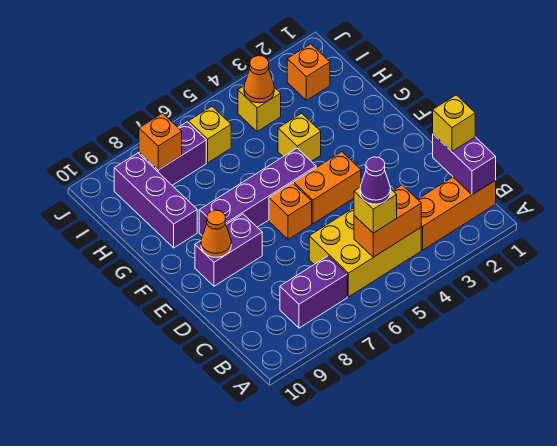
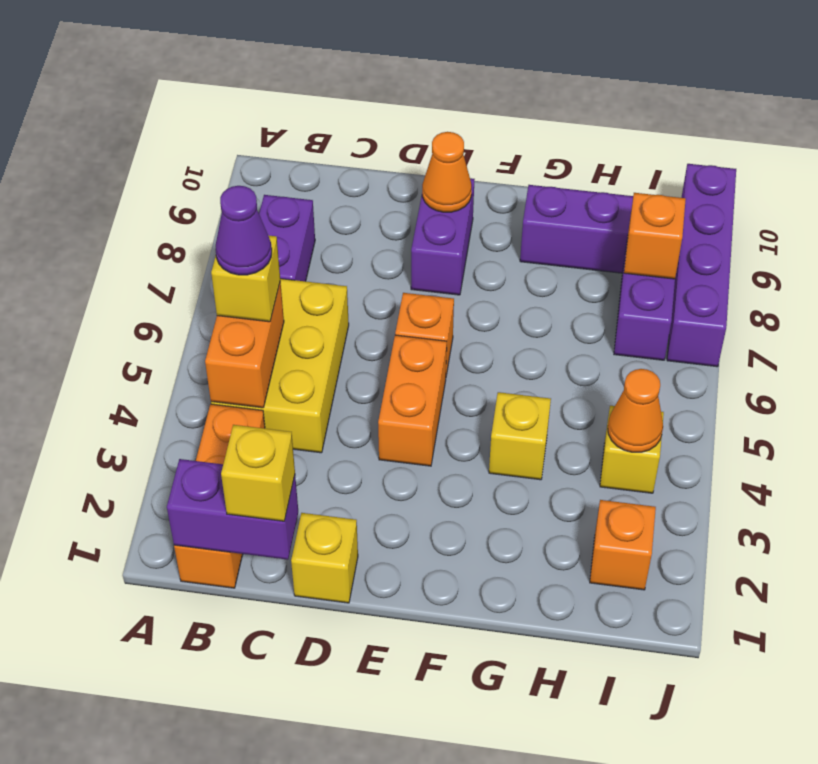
purple brick F5:F8 level 1 -> purple brick J7:J10 level 1
yellow brick I6 level 1 -> yellow brick D1 level 1

